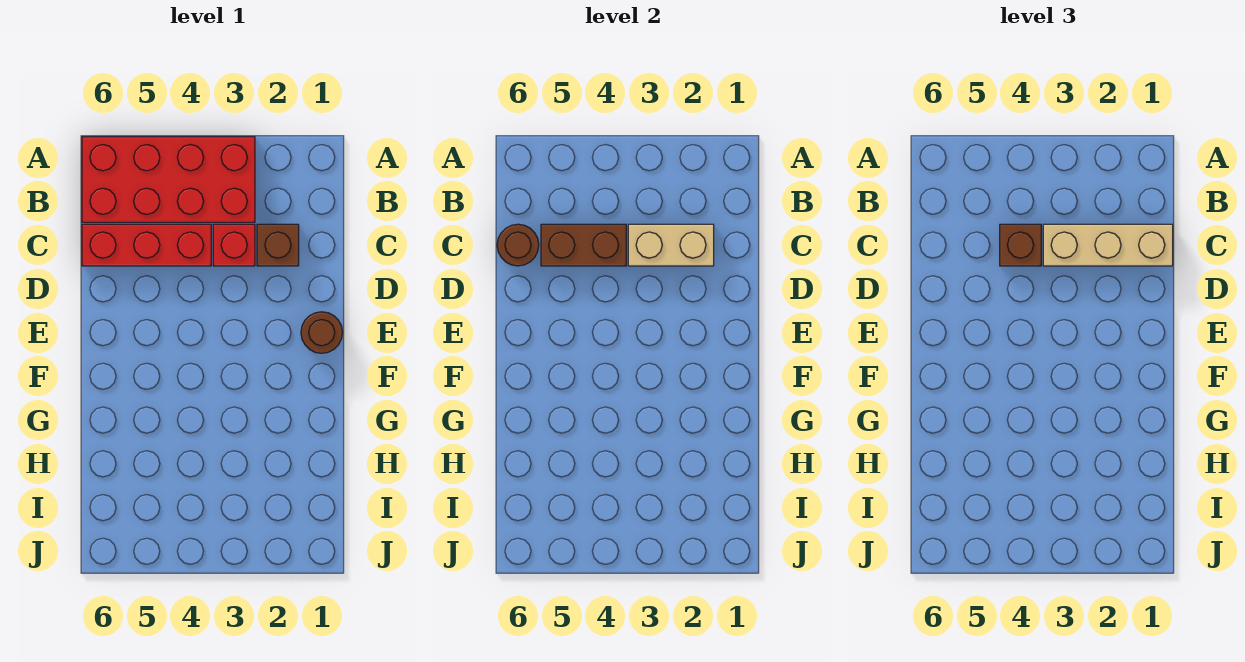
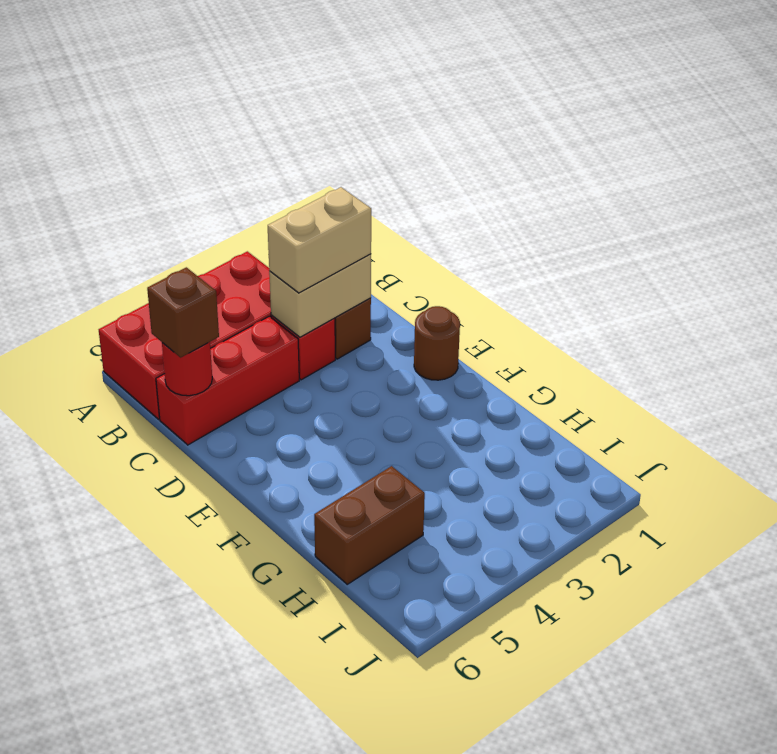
tan brick C1:C3 level 3 -> tan brick C2:C3 level 3
brown brick C4:C5 level 2 -> brown brick H5:H6 level 1
brown brick C4 level 3 -> brown brick C6 level 3
brown round brick C6 level 2 -> red round brick C6 level 2

